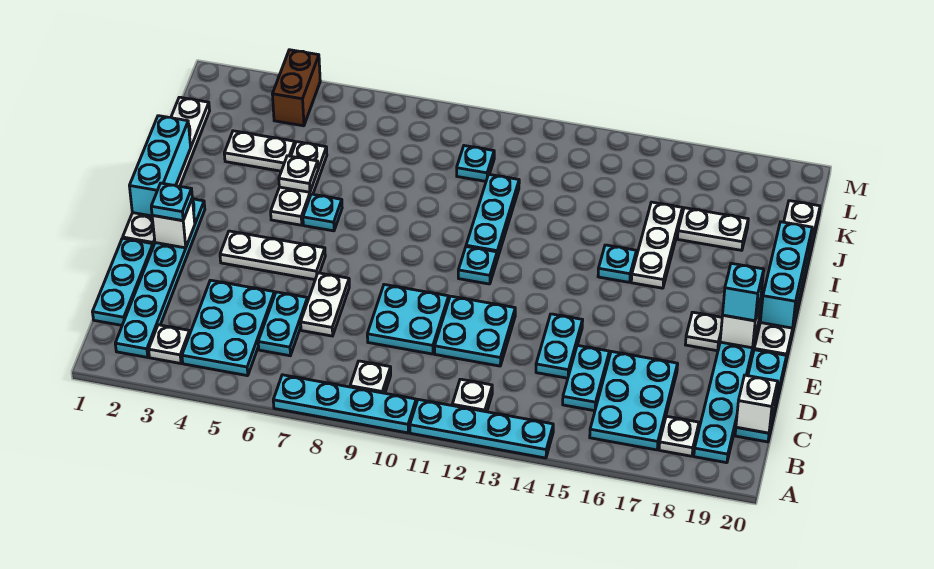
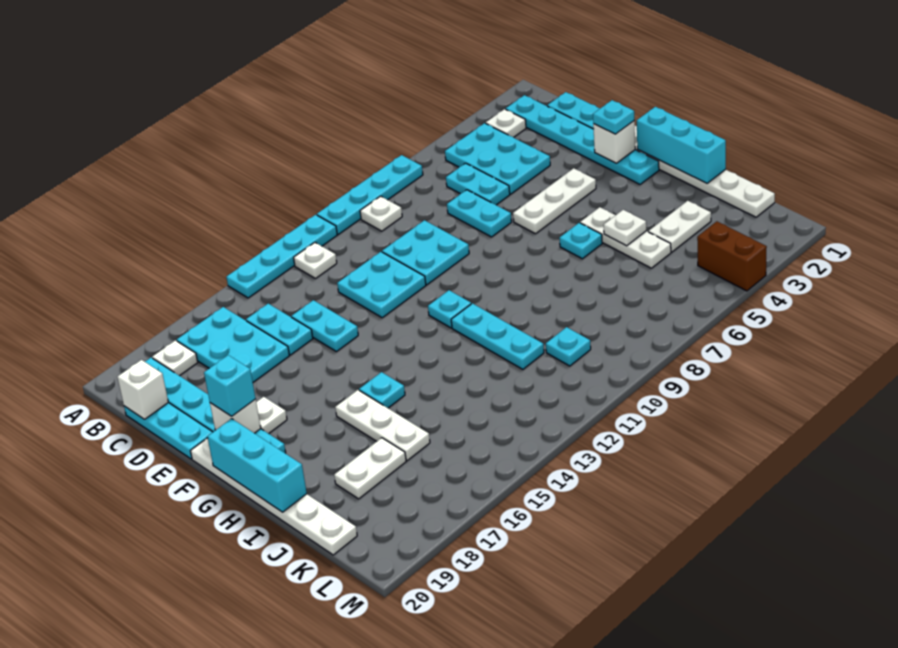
white plate D7:E7 level 1 -> cyan plate D7:E7 level 1

